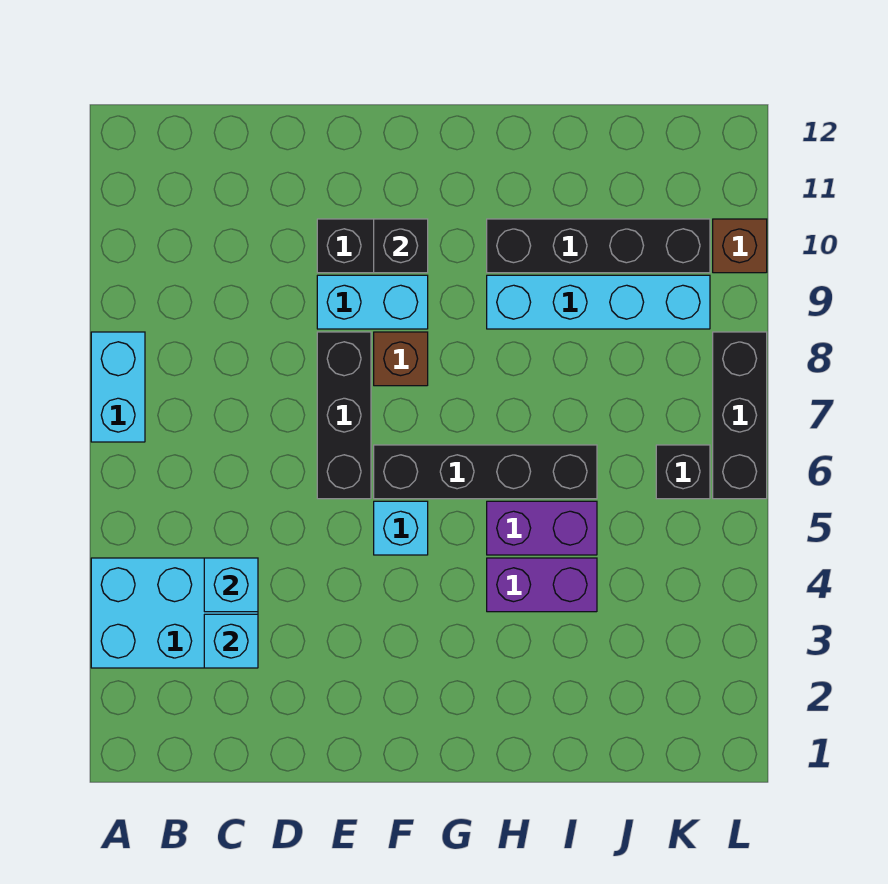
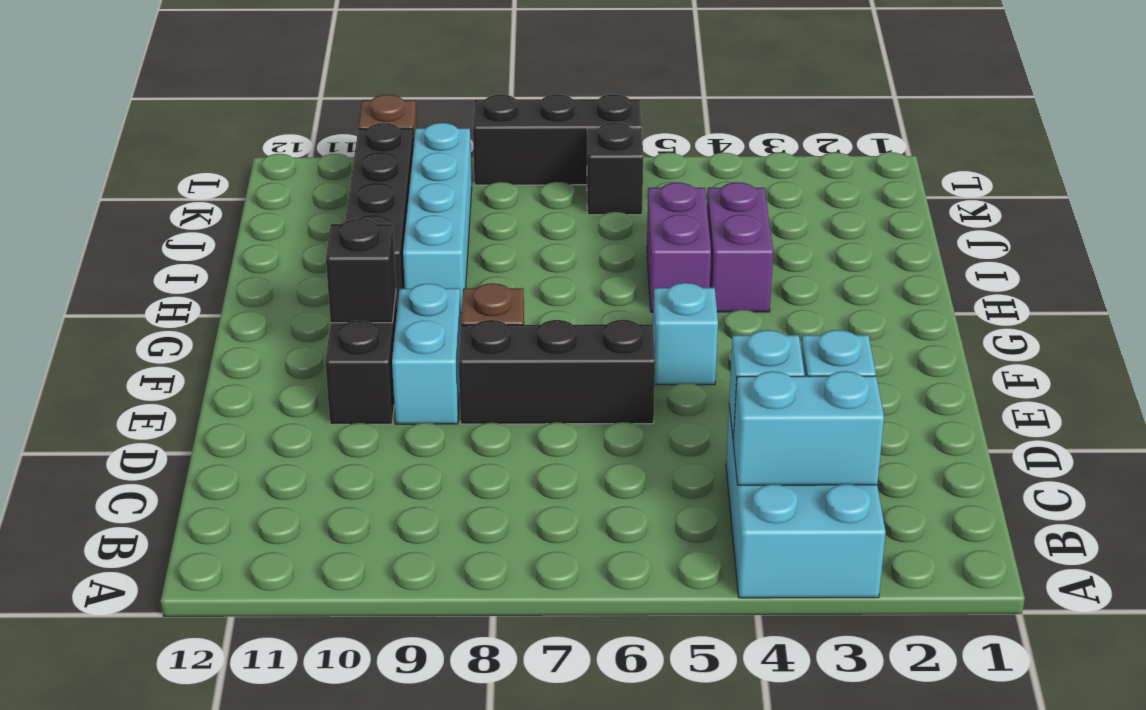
cyan brick A7:A8 level 1 -> cyan brick B3:B4 level 2
black brick F6:I6 level 1 -> none

